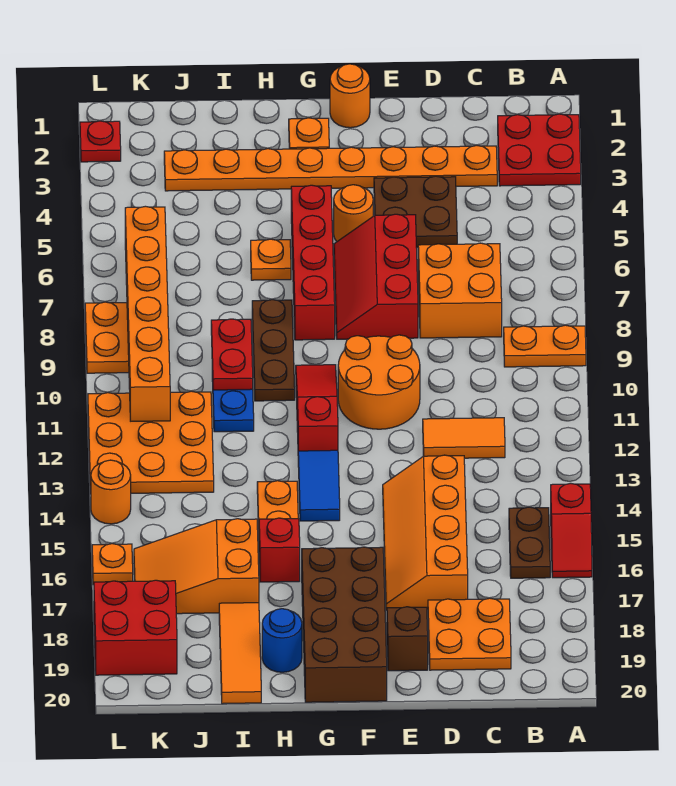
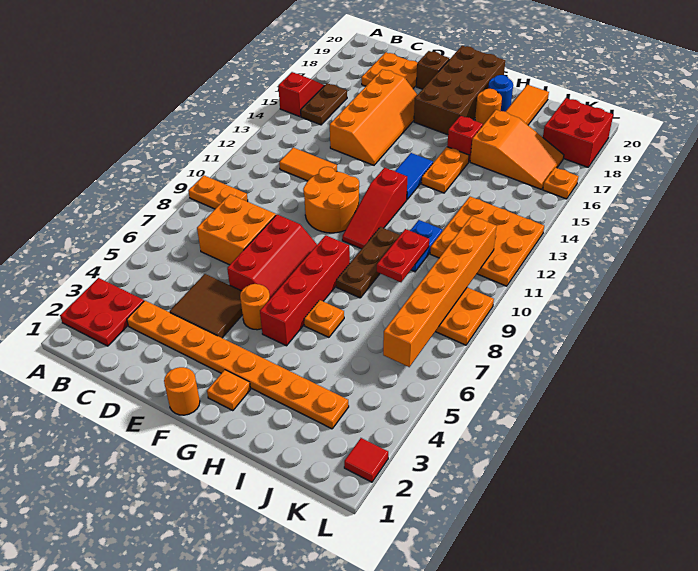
brown plate D4:E5 level 1 -> brown tile D4:E5 level 1
red plate L2 level 1 -> red tile L2 level 1
orange round brick L14 level 1 -> orange round brick H18 level 1

